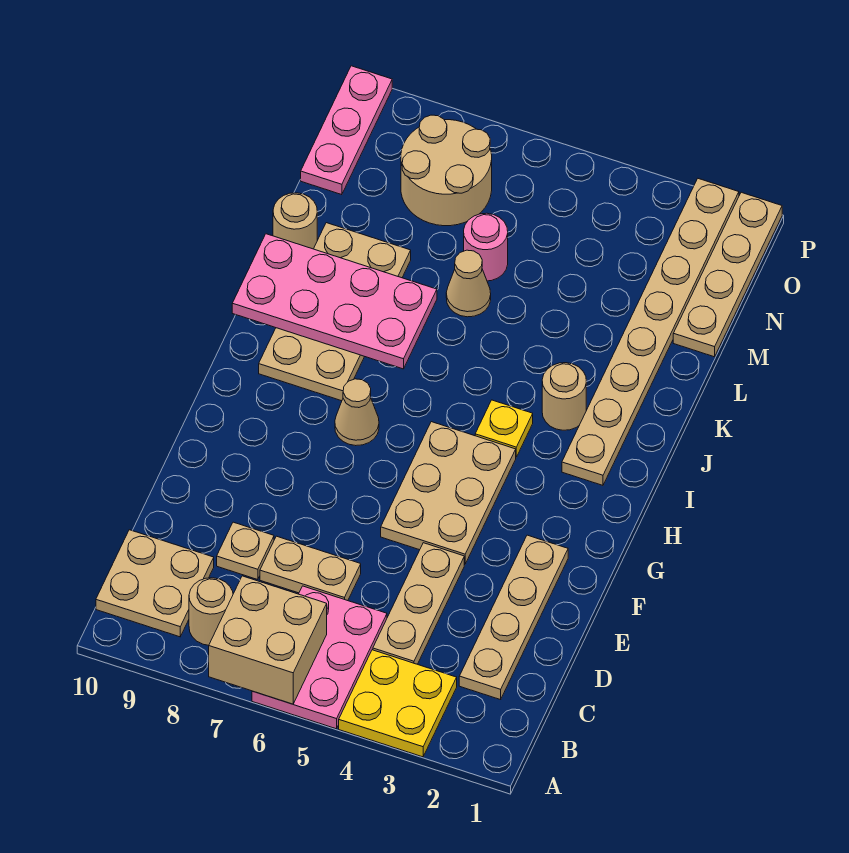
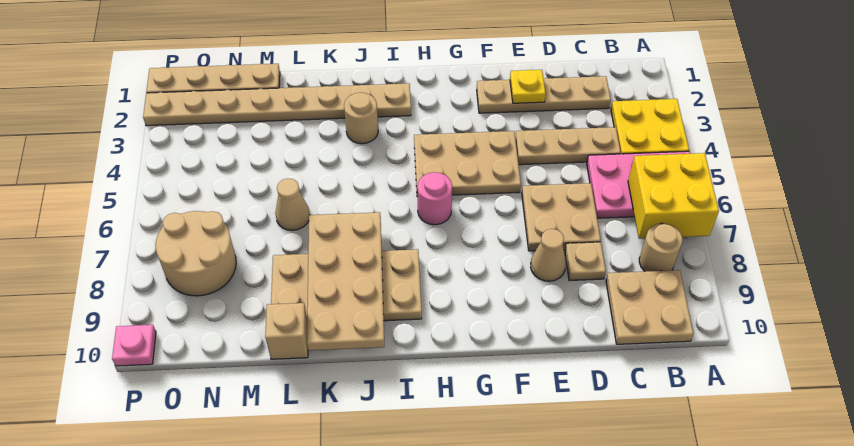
tan brick A6:B7 level 2 -> yellow brick A6:B7 level 2
tan plate D6:D7 level 1 -> tan plate D6:E7 level 1
tan cone H7 level 1 -> tan cone E8 level 1
yellow plate I4 level 1 -> yellow plate E2 level 2
pink plate J7:K10 level 2 -> tan plate J7:K10 level 2
tan round brick L10 level 1 -> tan brick L10 level 1
pink round brick M6 level 1 -> pink round brick H6 level 1
pink plate N10:P10 level 1 -> pink plate P10 level 1

